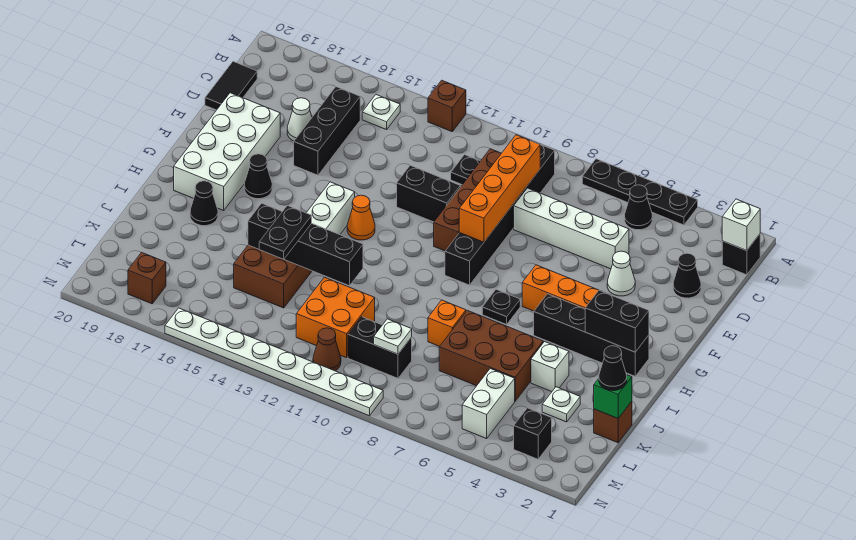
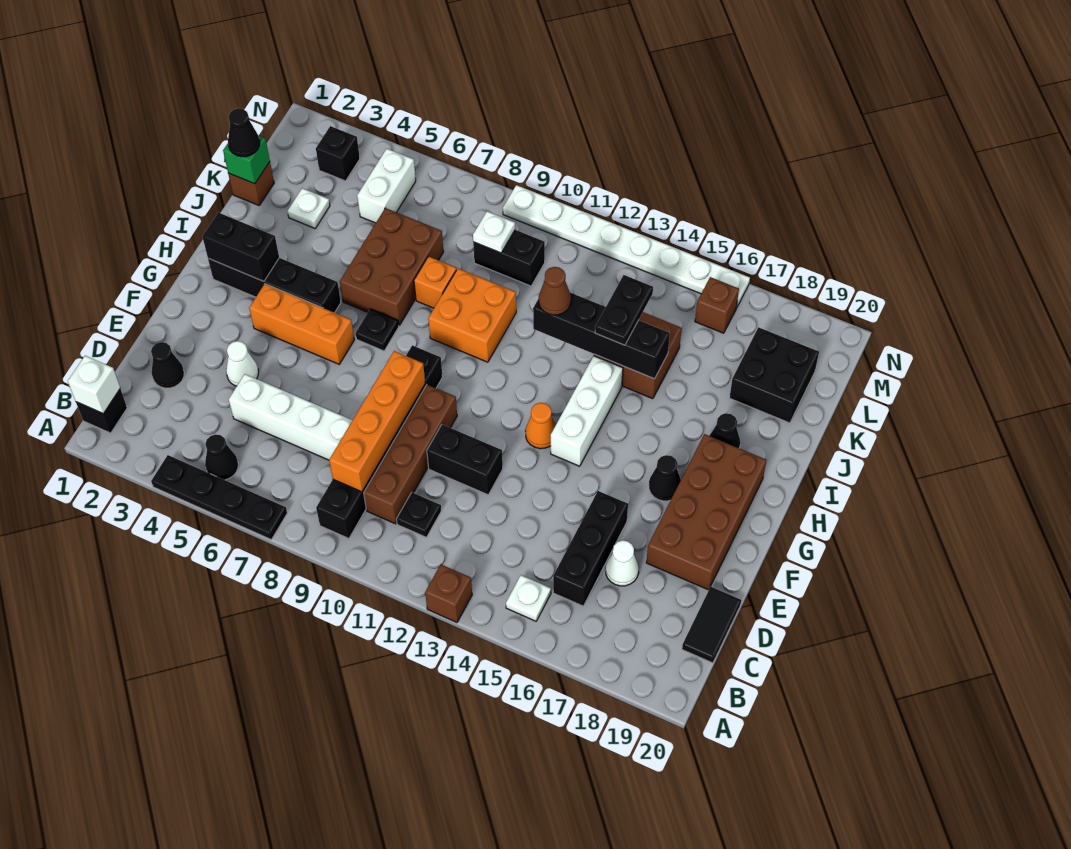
white brick E18:H19 level 1 -> brown brick E18:H19 level 1
white brick J4 level 1 -> none
brown brick J5:K7 level 1 -> brown brick I6:K7 level 1
orange brick K11:L12 level 1 -> orange brick I9:J10 level 1
none -> black brick K18:L19 level 1
brown cone M11 level 1 -> brown cone J12 level 3
brown brick M18 level 1 -> brown brick M16 level 1

